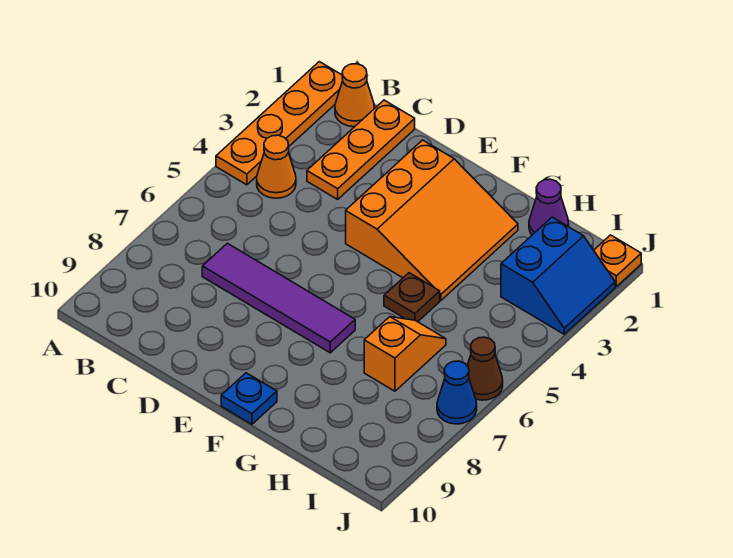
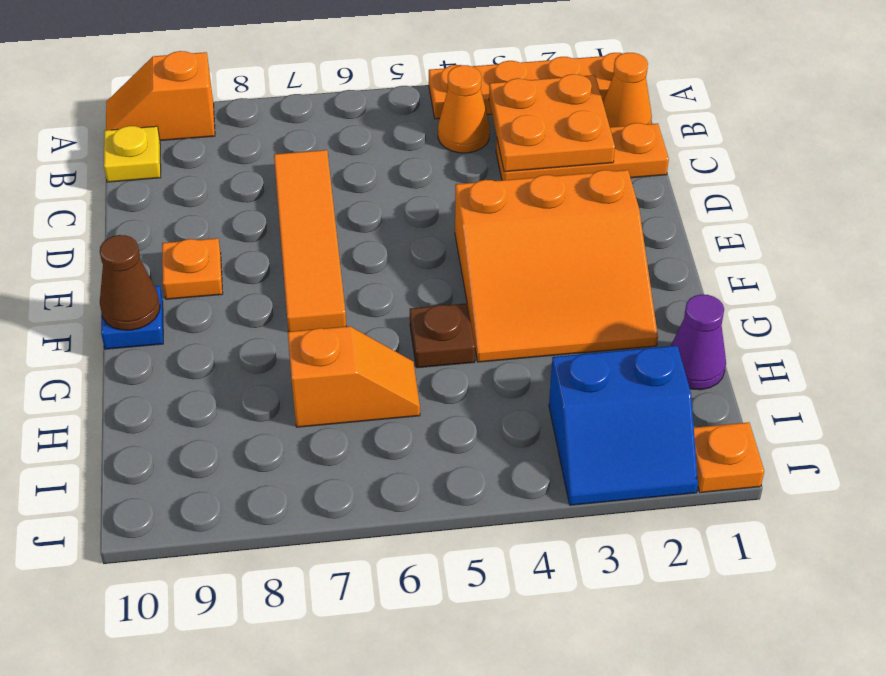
none -> orange slope A9:A10 level 1 top 9
none -> orange plate B2:C3 level 2
none -> yellow plate B10 level 1
purple tile C7:F7 level 1 -> orange tile C7:F7 level 1
none -> orange plate E9 level 1
brown cone J6 level 1 -> brown cone F10 level 2
blue cone J7 level 1 -> none

